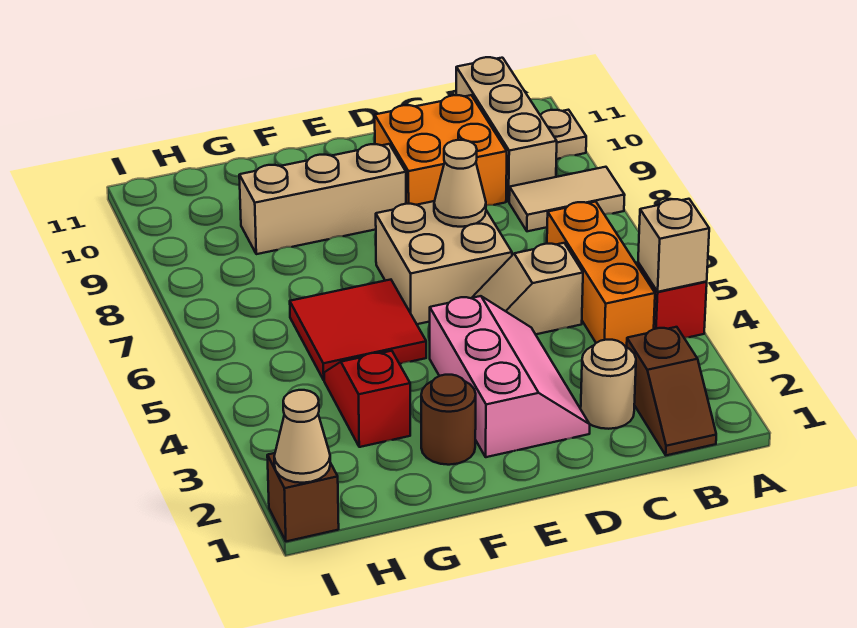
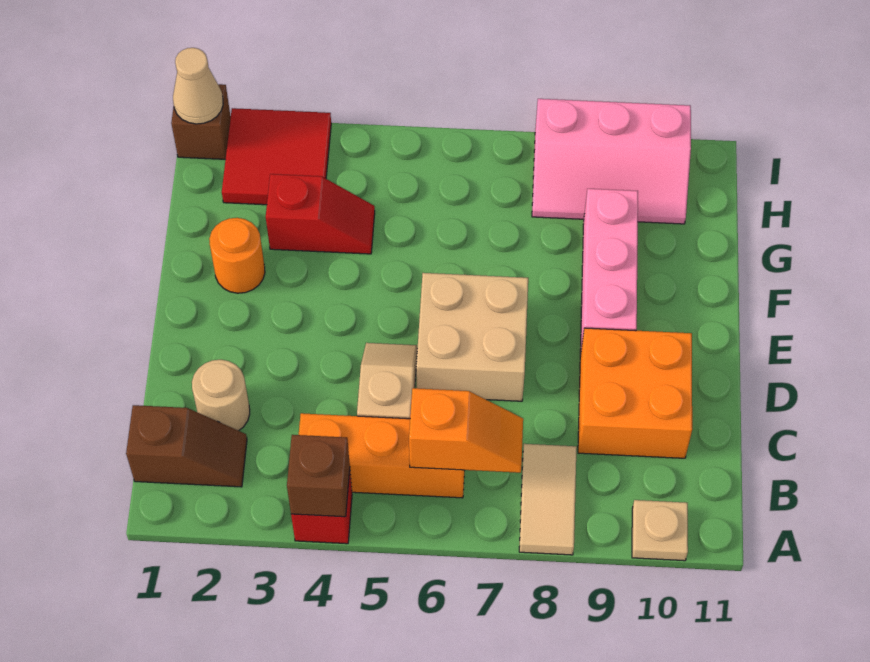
tan brick A4 level 2 -> brown brick A4 level 2
brown slope B1:B2 level 1 top 2 -> brown slope B1:B2 level 1 top 1
none -> orange slope B6:B7 level 2 top 6
tan brick B9:B11 level 1 -> none
pink slope D2:E4 level 1 top E -> pink slope H8:I10 level 1 top I
tan cone D7 level 2 -> none
tan brick E9:G9 level 1 -> pink brick E9:G9 level 1
brown round brick F2 level 1 -> orange round brick F2 level 1
red tile F5:G6 level 1 -> red tile H2:I3 level 1

